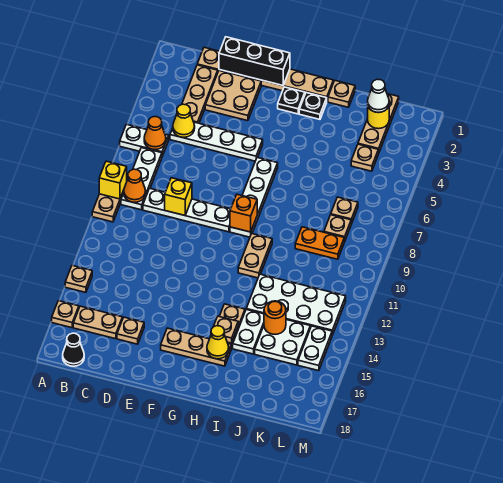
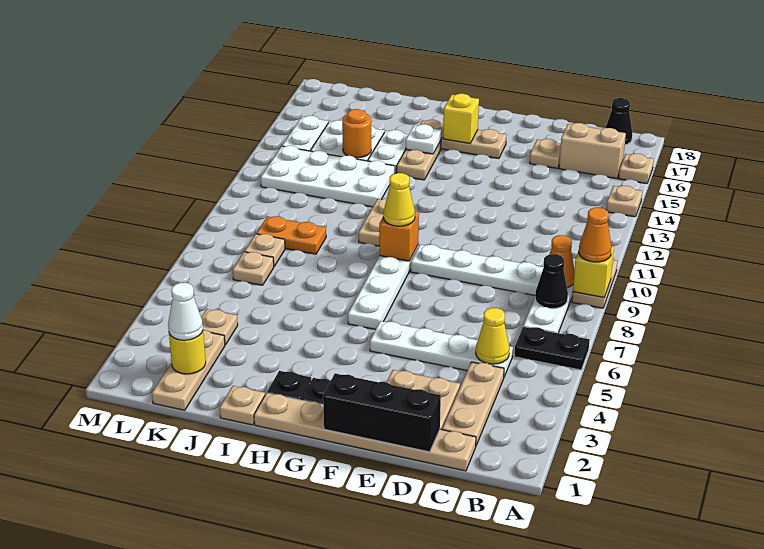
white plate A6:B6 level 1 -> black plate A6:B6 level 1
orange cone B6 level 2 -> orange cone A9 level 3
none -> black cone B8 level 2
tan plate B16:C16 level 1 -> tan brick B16:C16 level 1
yellow brick D9 level 2 -> yellow brick G16 level 2
tan plate H15 level 2 -> white plate H15 level 2
yellow cone H16 level 2 -> yellow cone G9 level 3

